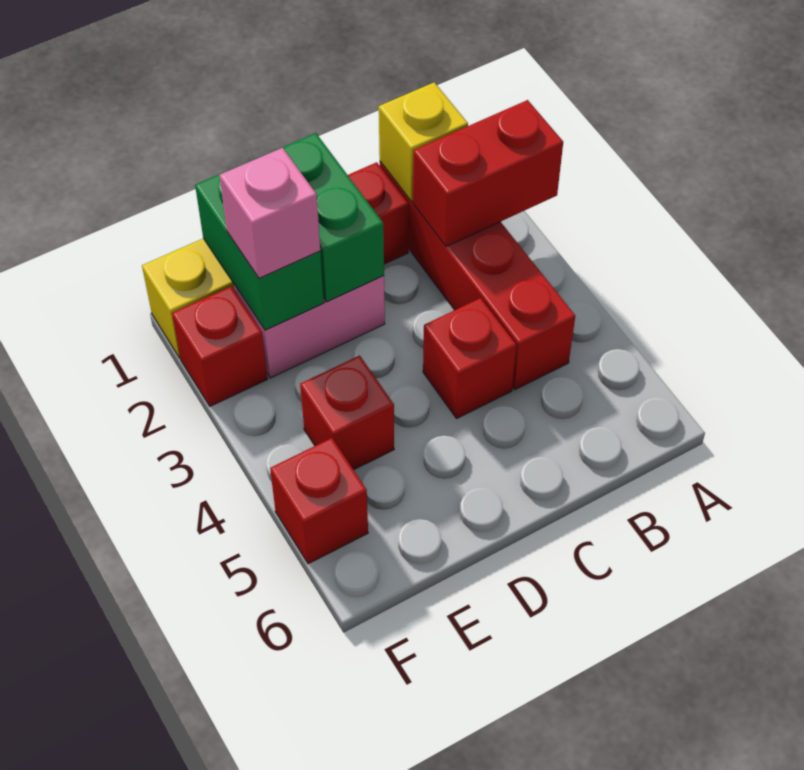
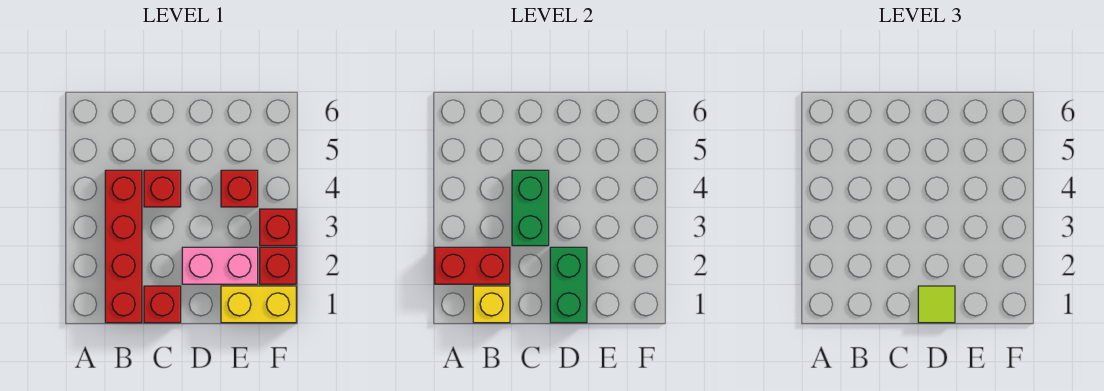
none -> lime tile D1 level 3
green brick E1:E2 level 2 -> green brick C3:C4 level 2
pink brick E2 level 3 -> none
red brick F5 level 1 -> red brick F3 level 1

